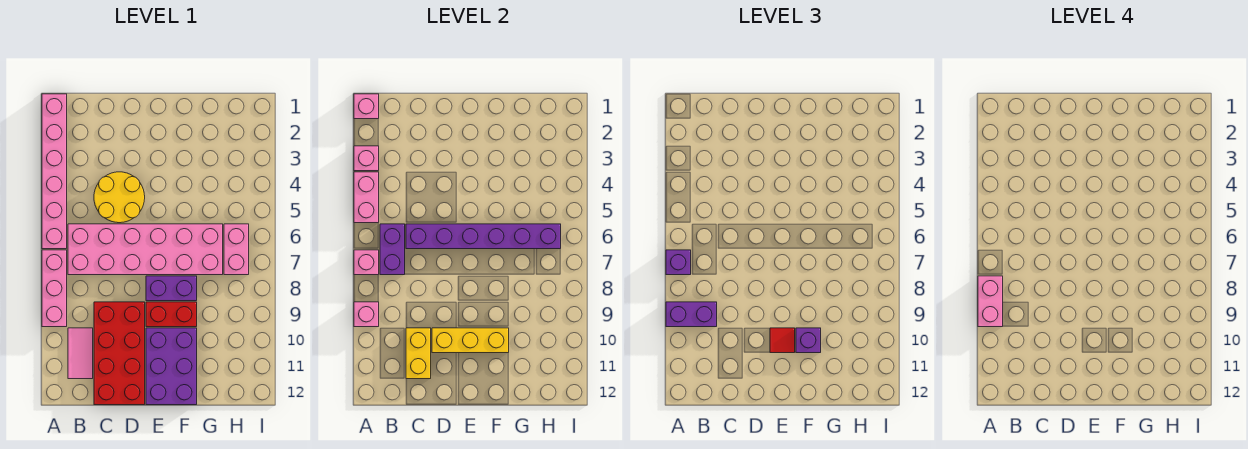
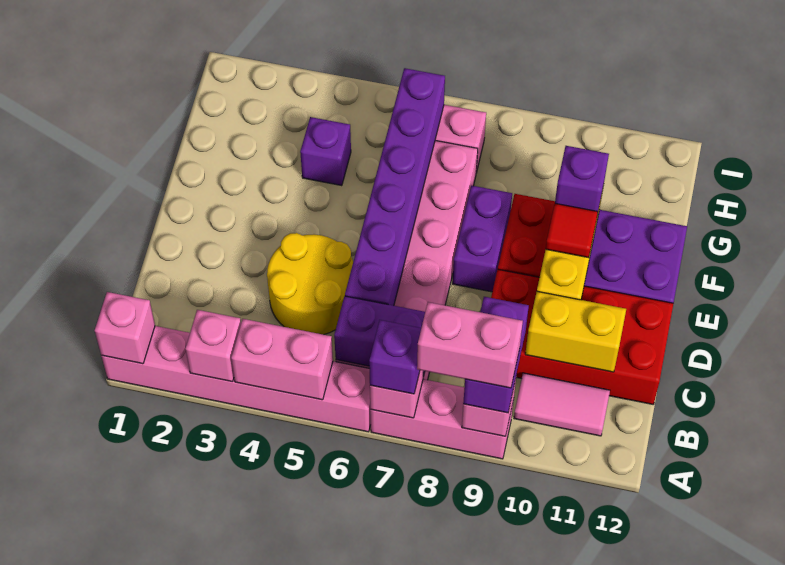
none -> purple brick G4 level 1

